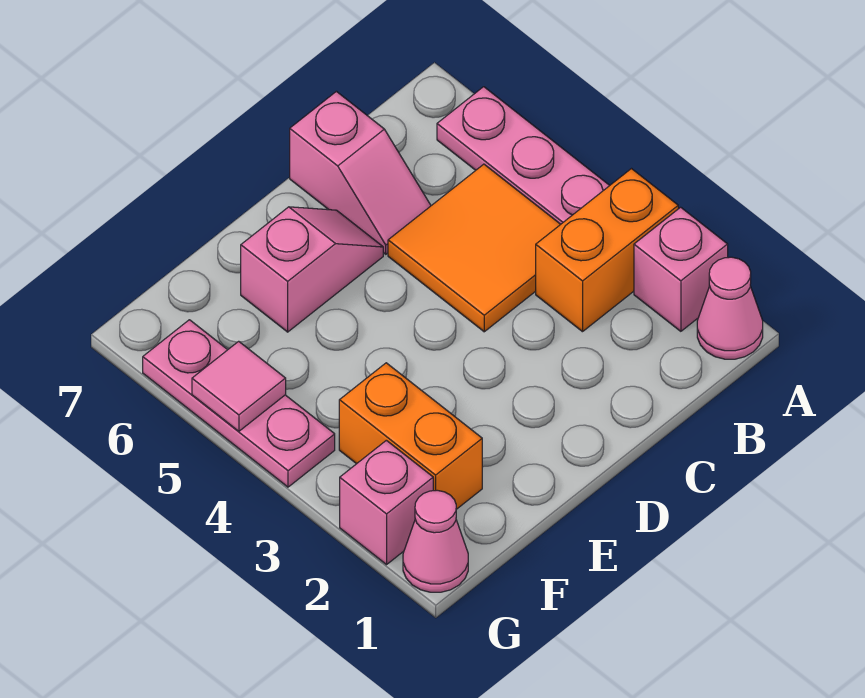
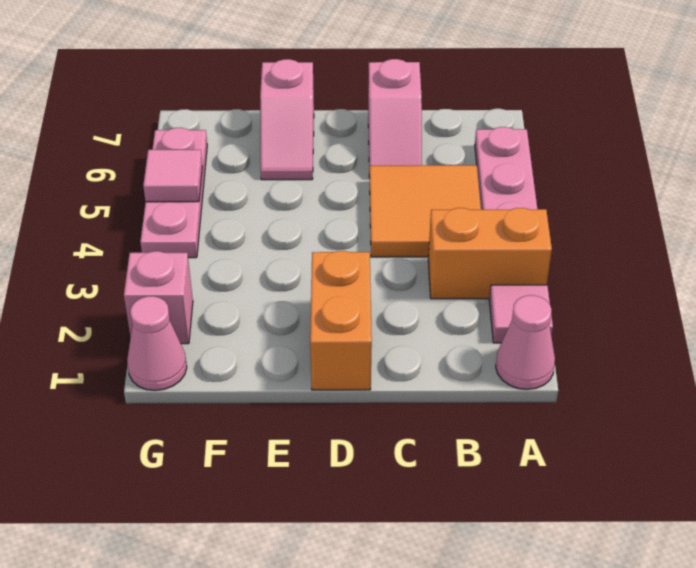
pink brick A2 level 1 -> pink tile A2 level 1
pink slope D6:E6 level 1 top E -> pink slope E6:E7 level 1 top 7
orange brick F2:F3 level 1 -> orange brick D1:D2 level 1

